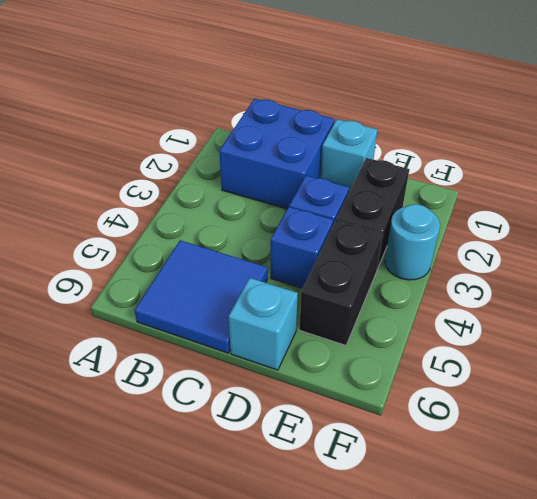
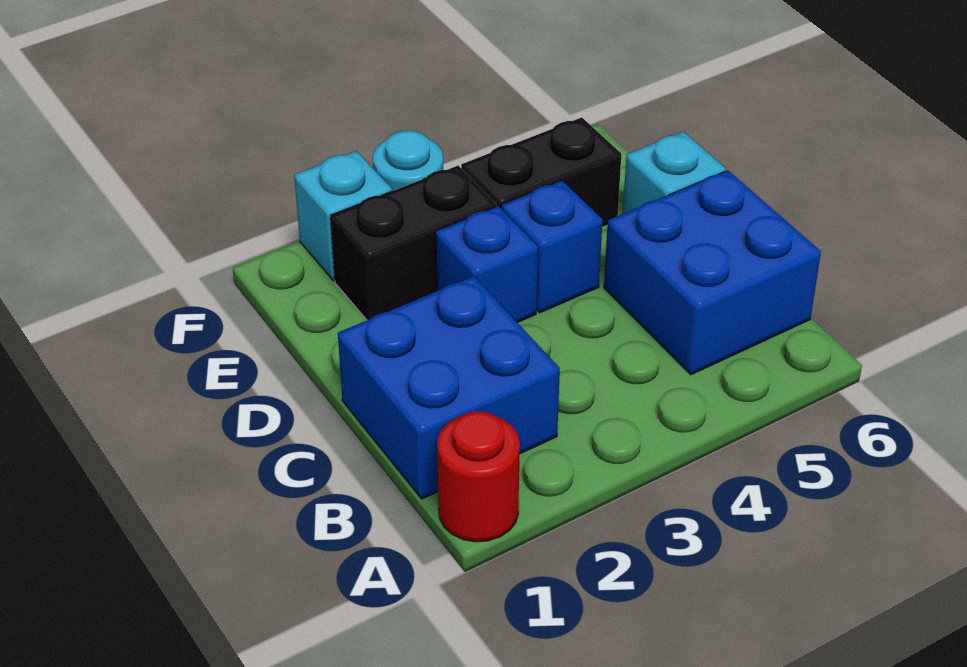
none -> red round brick A1 level 1
blue tile B5:C6 level 1 -> blue brick B5:C6 level 1
cyan brick D1 level 1 -> cyan brick F2 level 1

